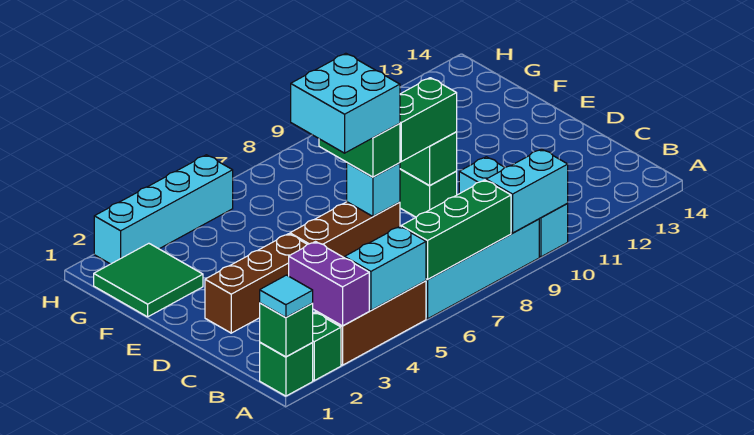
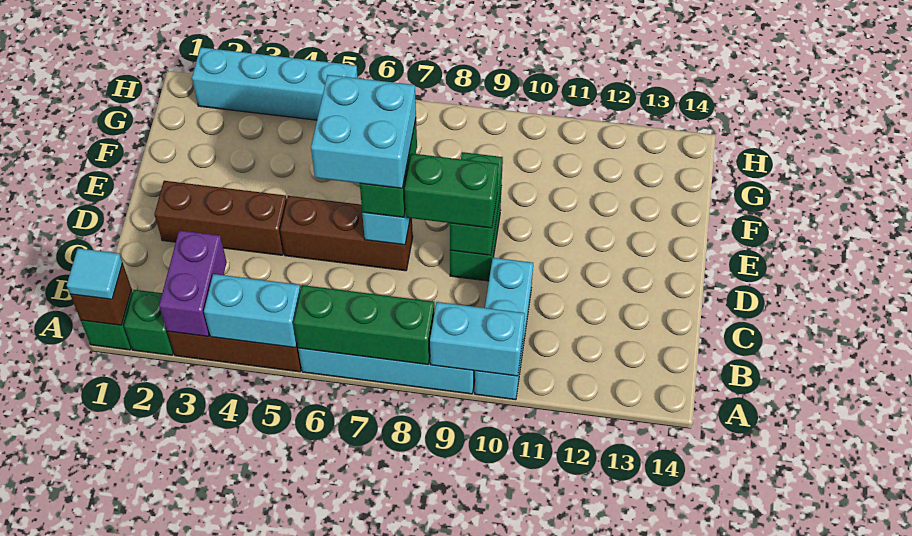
green brick A1 level 2 -> brown brick A1 level 2
green tile F1:G2 level 1 -> none

